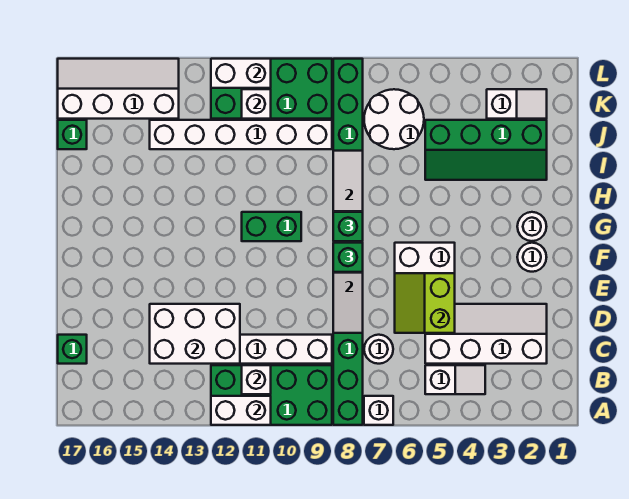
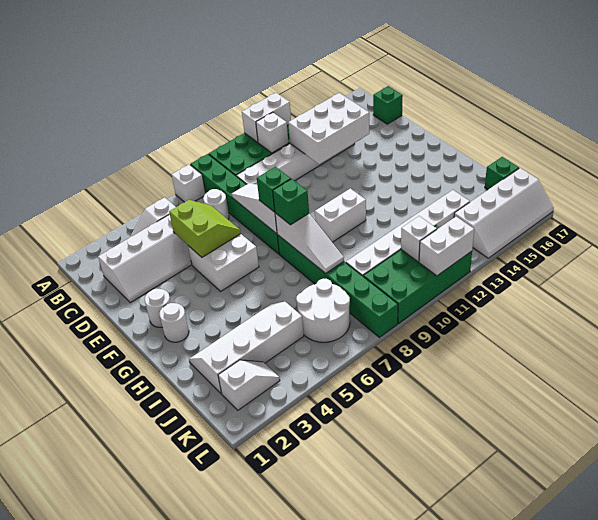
green brick G10:G11 level 1 -> white brick G10:G11 level 1
green slope I2:J5 level 1 top J -> white slope I2:J5 level 1 top J
white slope K2:K3 level 1 top 3 -> white slope K2:K3 level 1 top 2

